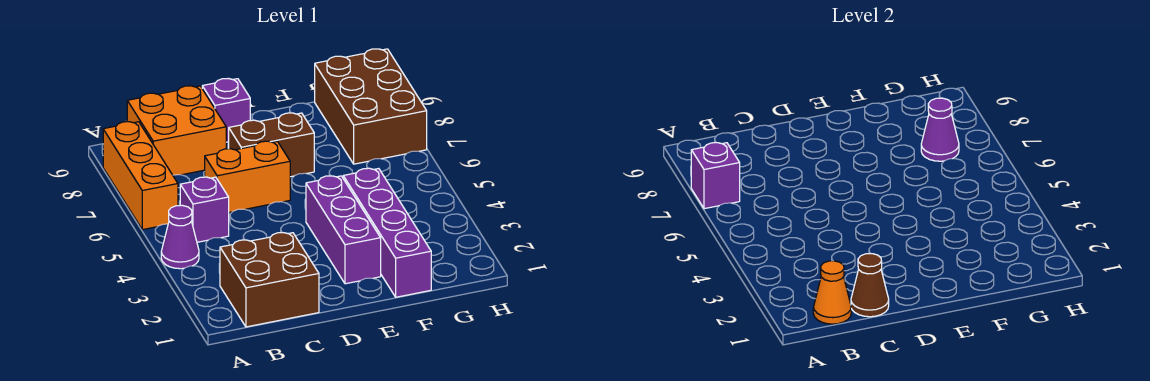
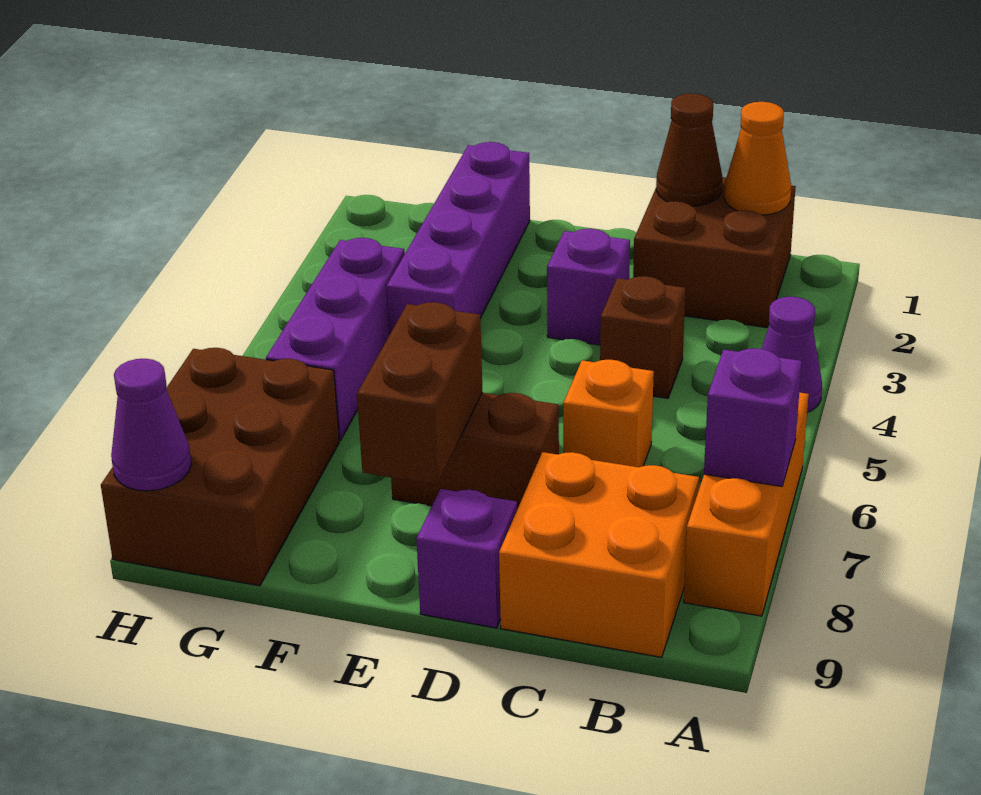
purple brick B5 level 1 -> purple brick D3 level 1
none -> brown brick C4 level 1
orange brick C6:D6 level 1 -> orange brick C6 level 1
purple brick E2:E4 level 1 -> purple brick G4:G6 level 1
none -> brown brick E7:E8 level 2
purple cone G7 level 2 -> purple cone H9 level 2

